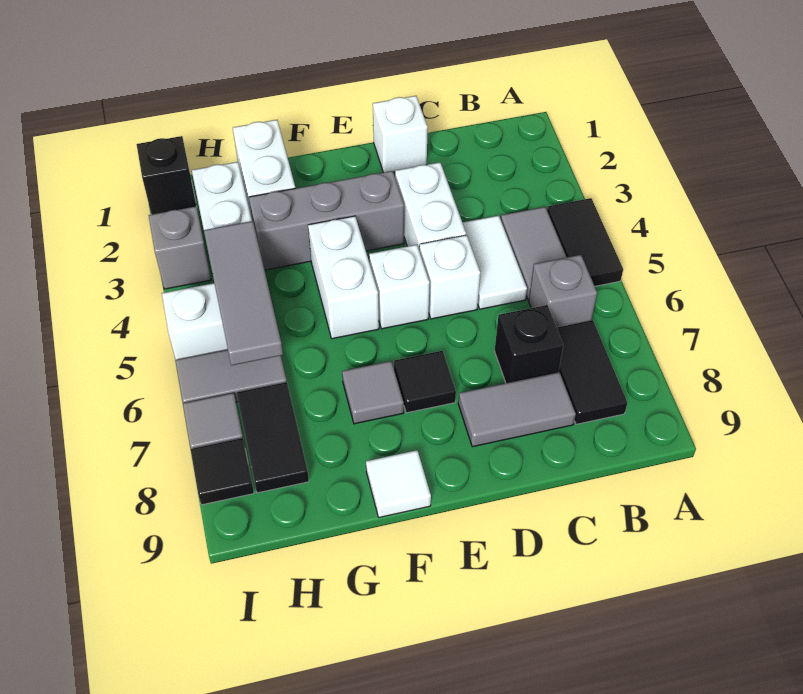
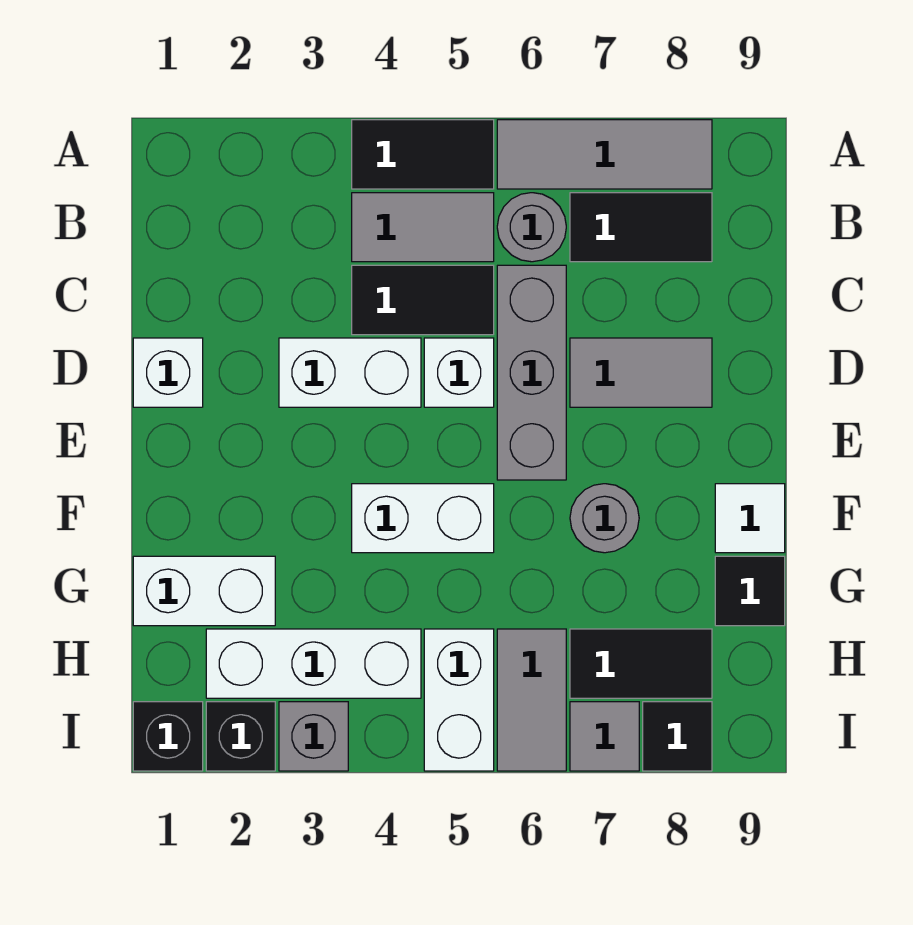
grey brick B6 level 1 -> grey round brick B6 level 1
white tile C4:C5 level 1 -> black tile C4:C5 level 1
black brick C7 level 1 -> black brick I2 level 1
grey tile C8:D8 level 1 -> grey tile D7:D8 level 1
grey brick E3:G3 level 1 -> grey brick C6:E6 level 1
white brick E5 level 1 -> none
black tile E7 level 1 -> black tile G9 level 1
grey tile F7 level 1 -> grey round brick F7 level 1
grey tile H4:H6 level 2 -> grey tile A6:A8 level 1

